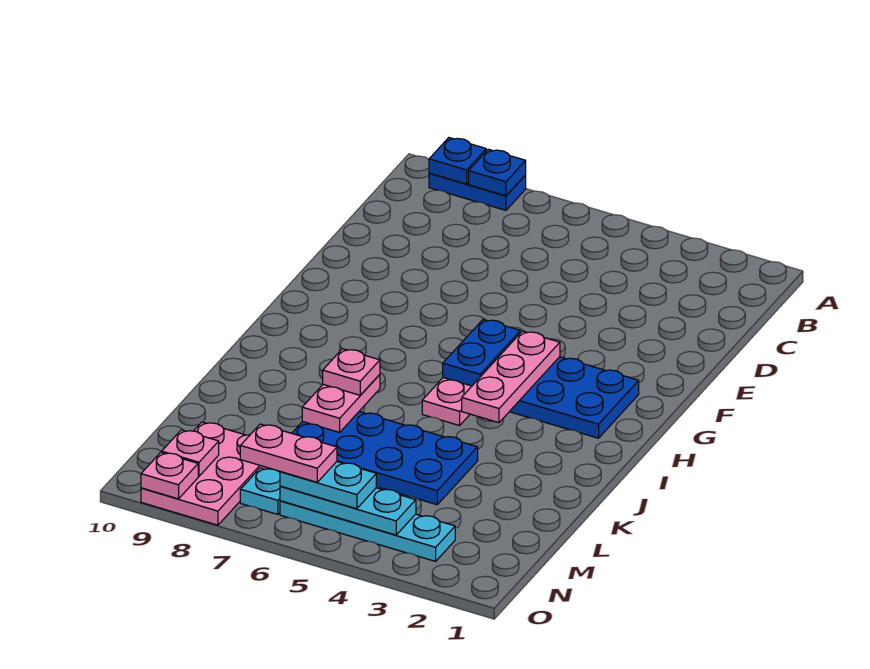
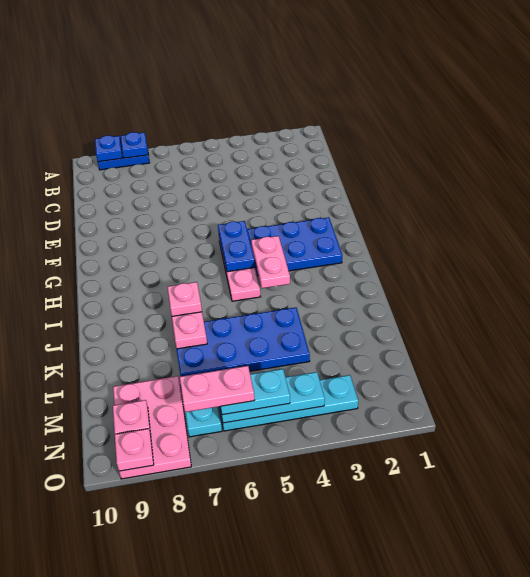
pink plate G4:I4 level 2 -> pink plate H4:I4 level 2

